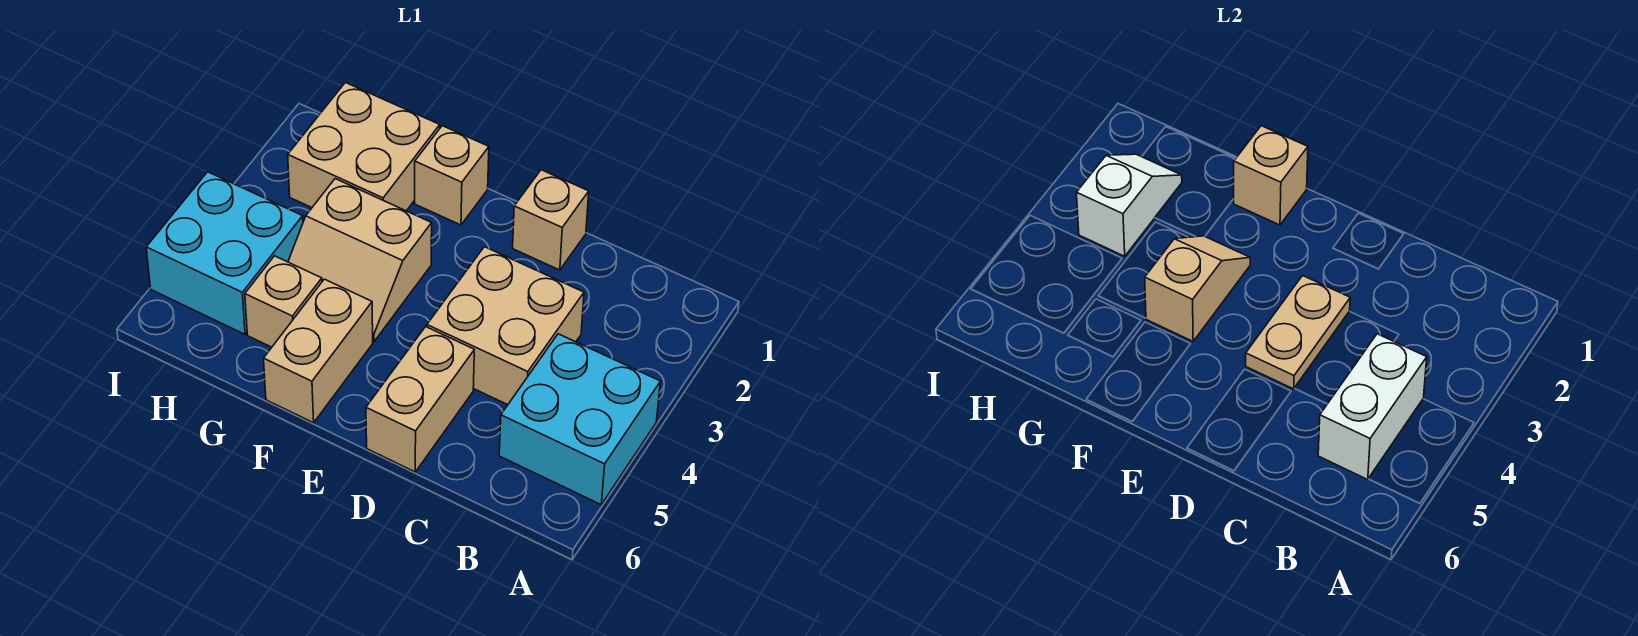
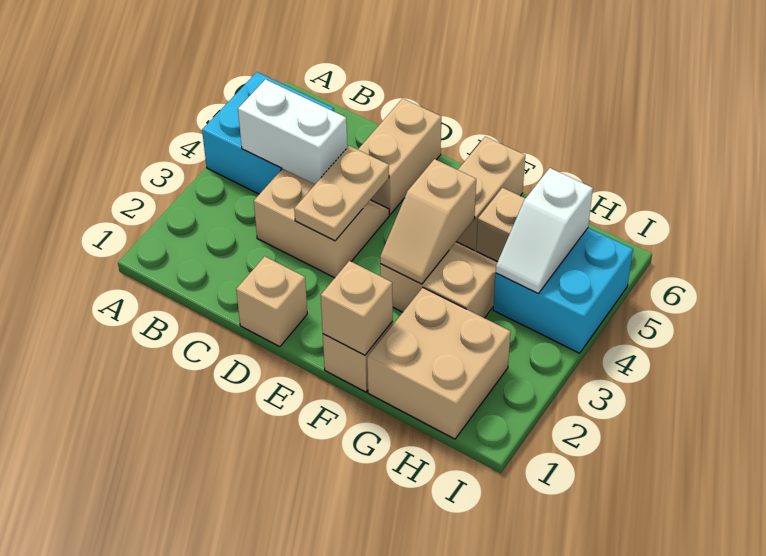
white brick B4:B5 level 2 -> white brick B4:C4 level 2
tan brick C3:D4 level 1 -> tan slope C3:D4 level 1 top 3
white slope H2:H3 level 2 top 3 -> white slope H4:H5 level 2 top 5

